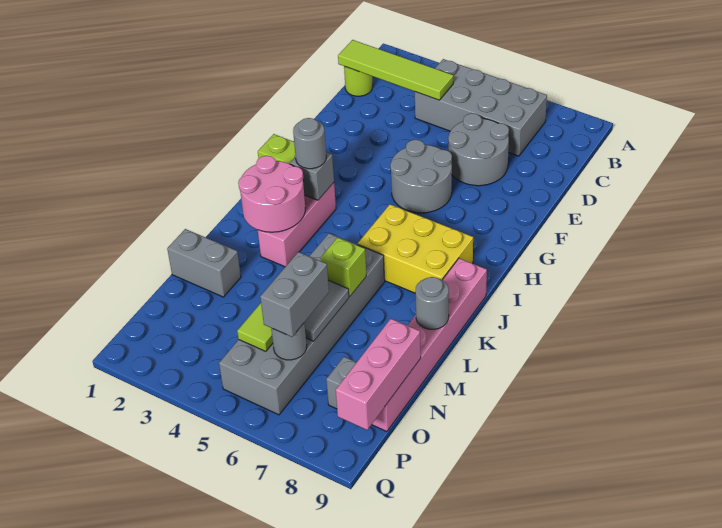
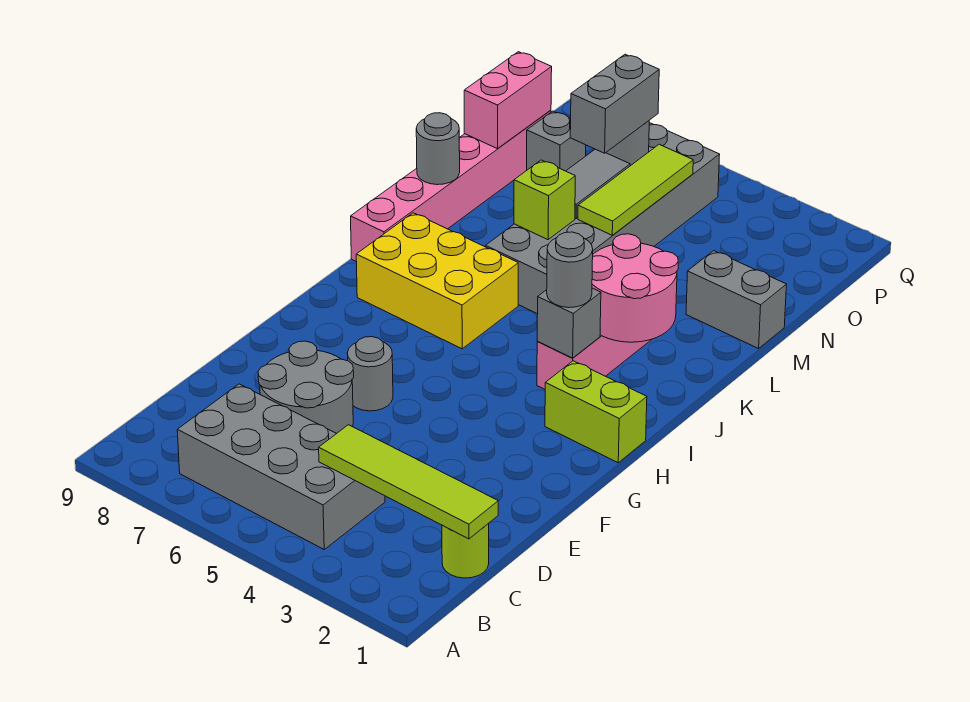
grey round brick F5:G6 level 1 -> grey round brick F6 level 1
pink brick N9:P9 level 2 -> pink brick N9:O9 level 2

